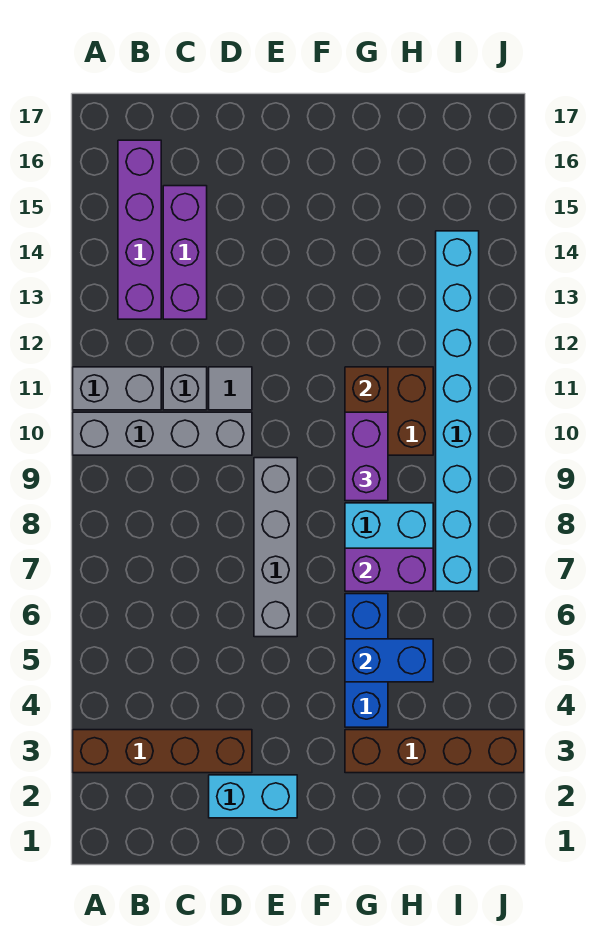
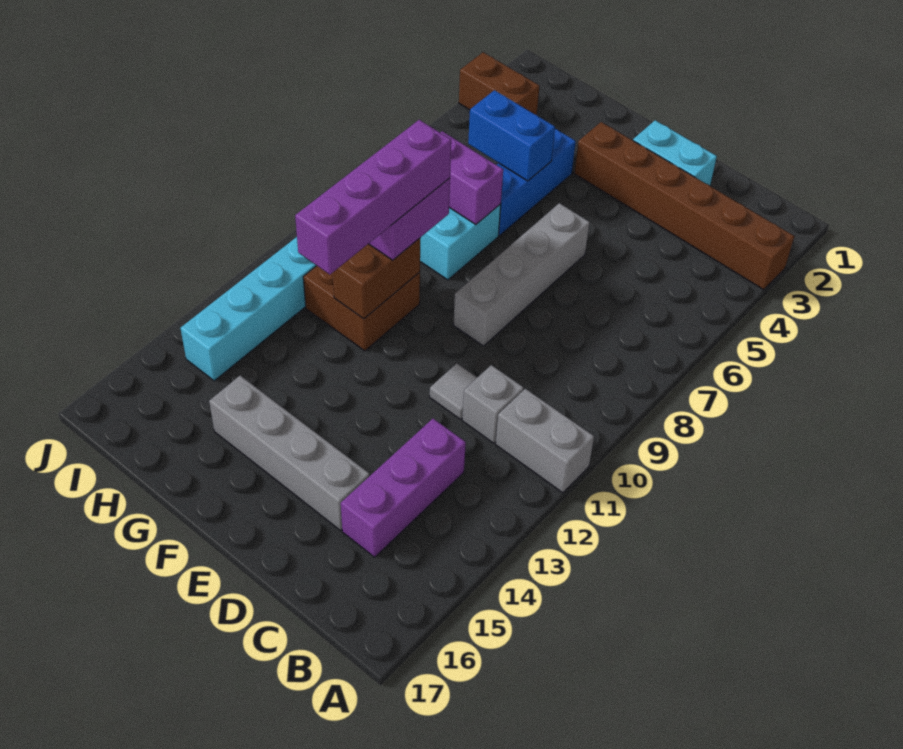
brown brick A3:D3 level 1 -> brown brick A3:F3 level 1
grey brick A10:D10 level 1 -> grey brick D15:G15 level 1
purple brick B13:B16 level 1 -> purple brick G9:G12 level 4
brown brick G3:J3 level 1 -> brown brick I3:J3 level 1

